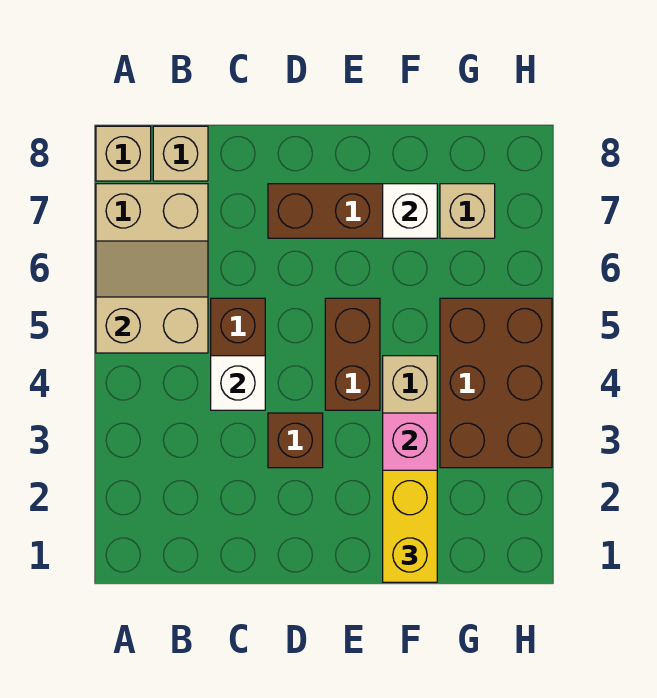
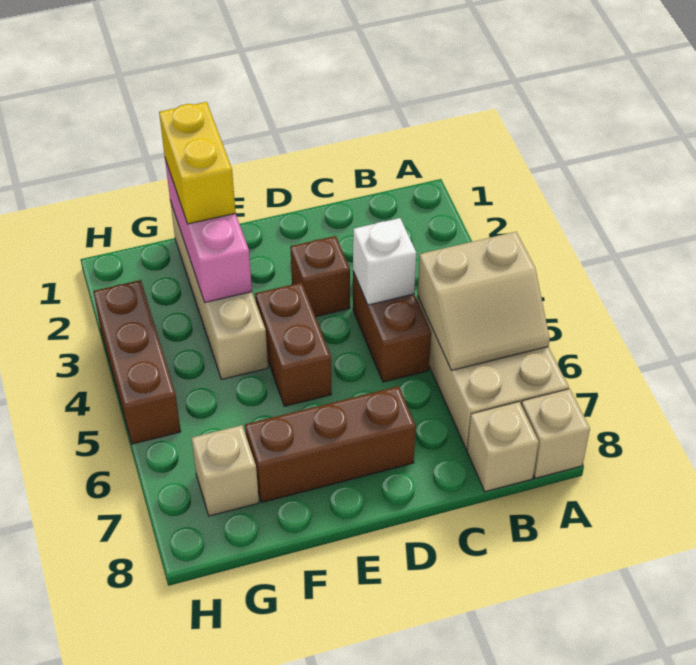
white brick F7 level 2 -> none
brown brick G3:H5 level 1 -> brown brick H3:H5 level 1

